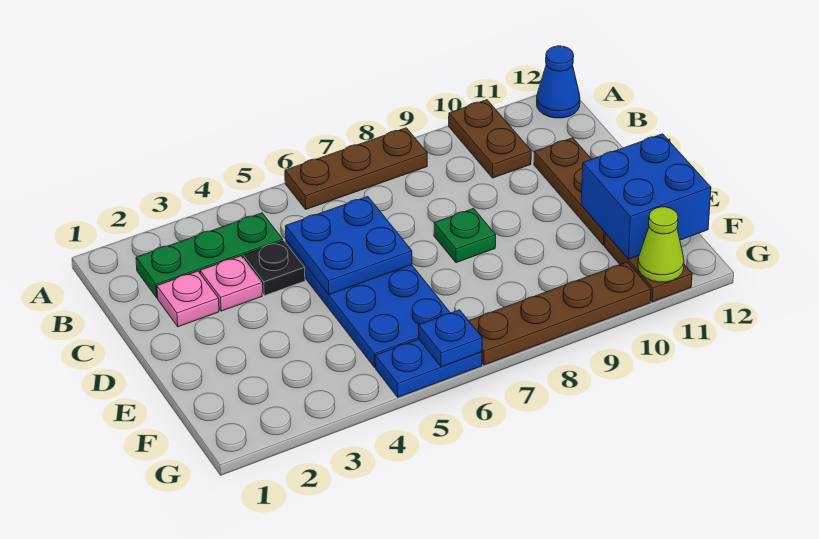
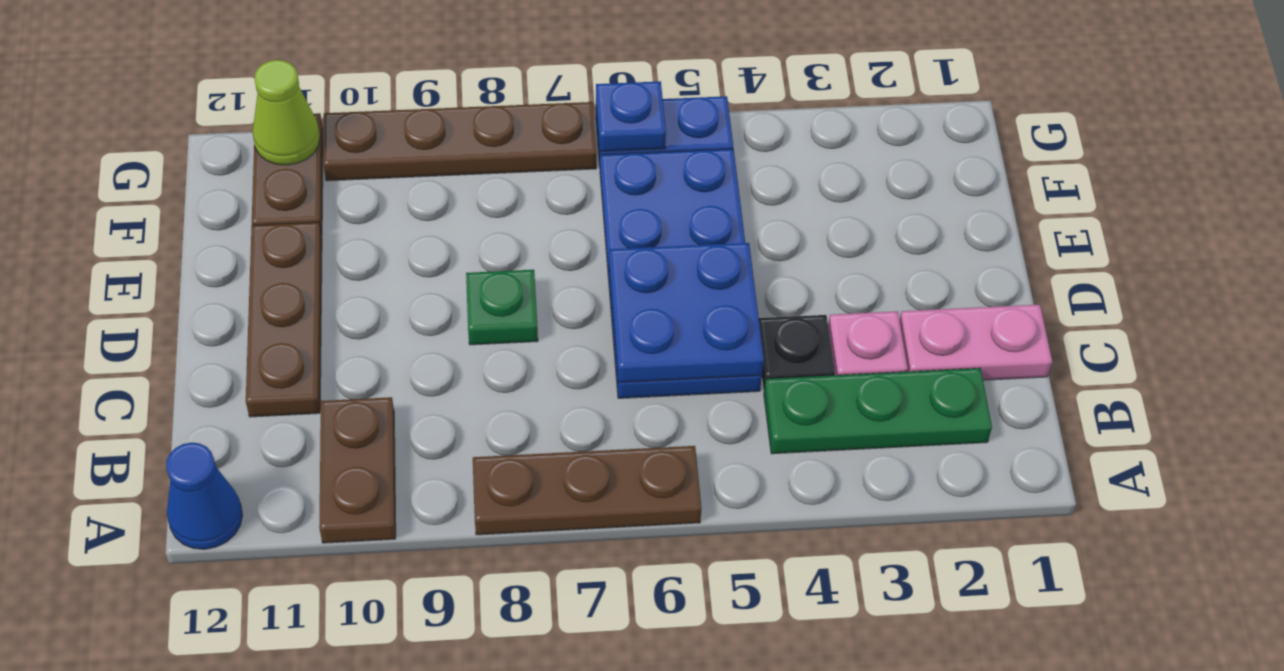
pink plate C2 level 1 -> pink plate C1:C2 level 1
blue brick E11:F12 level 2 -> none

